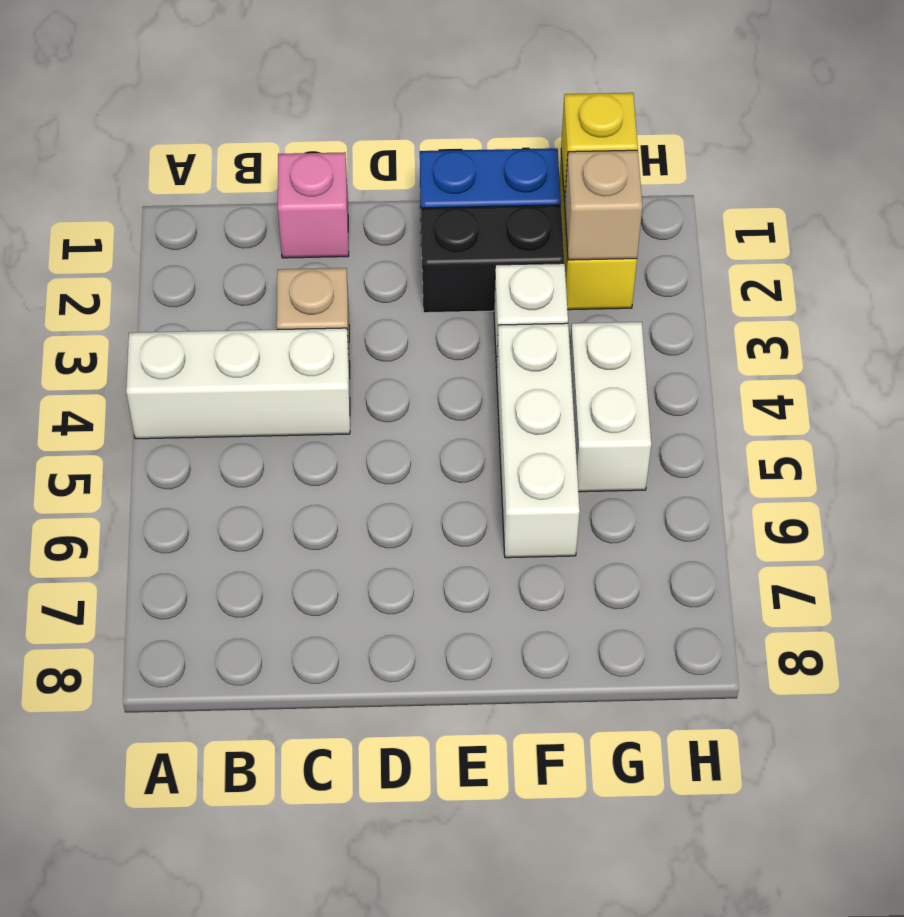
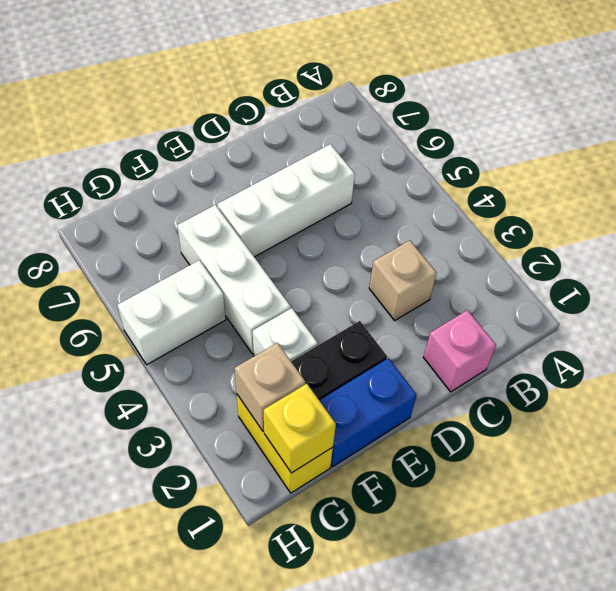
white brick A4:C4 level 1 -> white brick C6:E6 level 1
white brick G4:G5 level 1 -> white brick G5:H5 level 1

